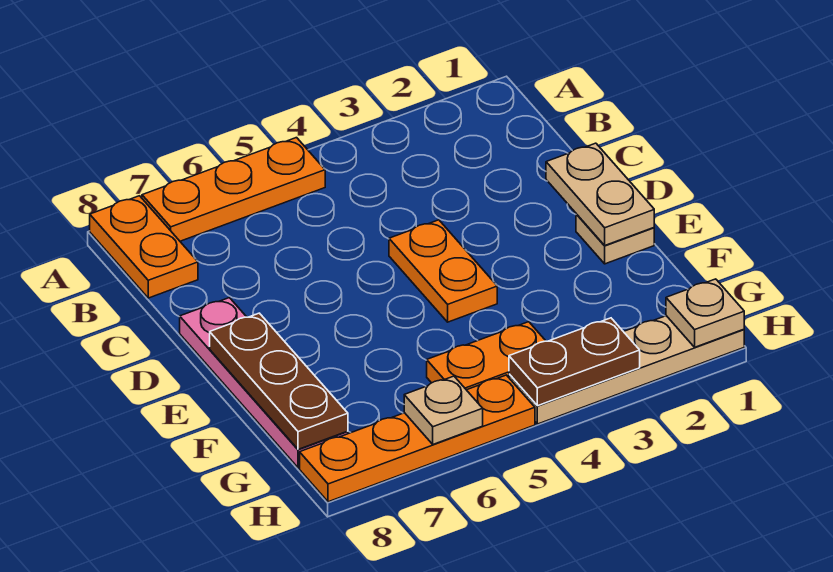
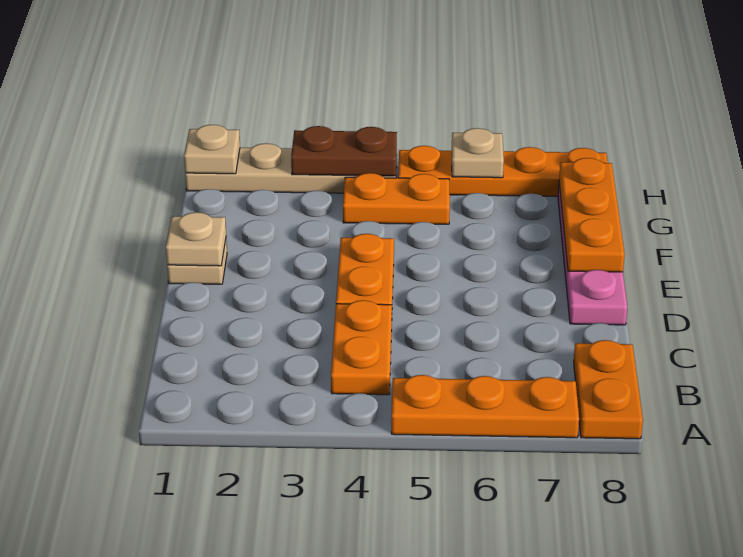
none -> orange plate B4:C4 level 1
tan plate D1:E1 level 2 -> tan plate E1 level 2
brown plate E8:G8 level 2 -> orange plate E8:G8 level 2

